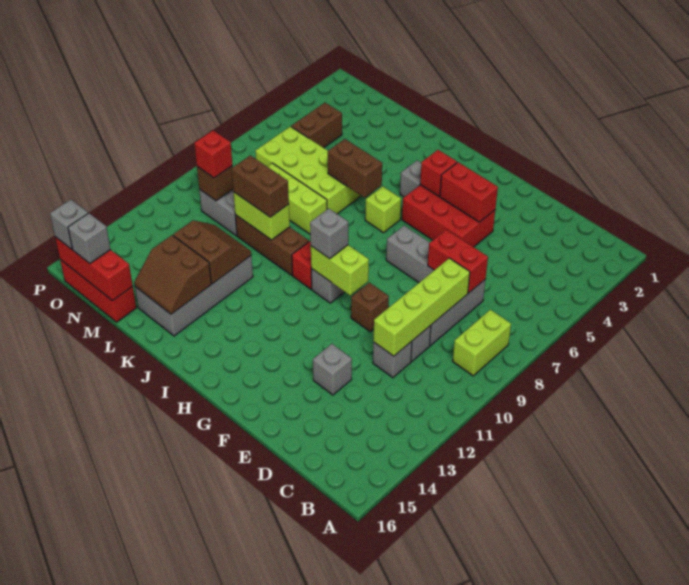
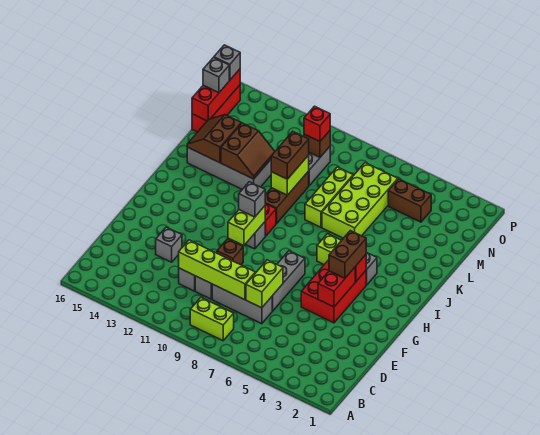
red brick D7:E7 level 2 -> lime brick D7:E7 level 2
brown brick J6:K6 level 2 -> brown brick G4:H4 level 3

